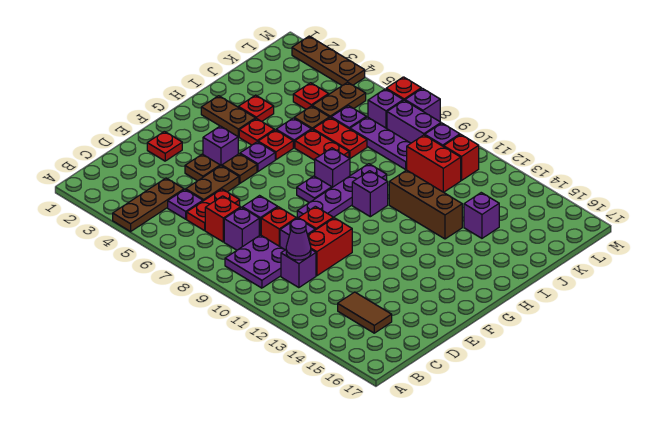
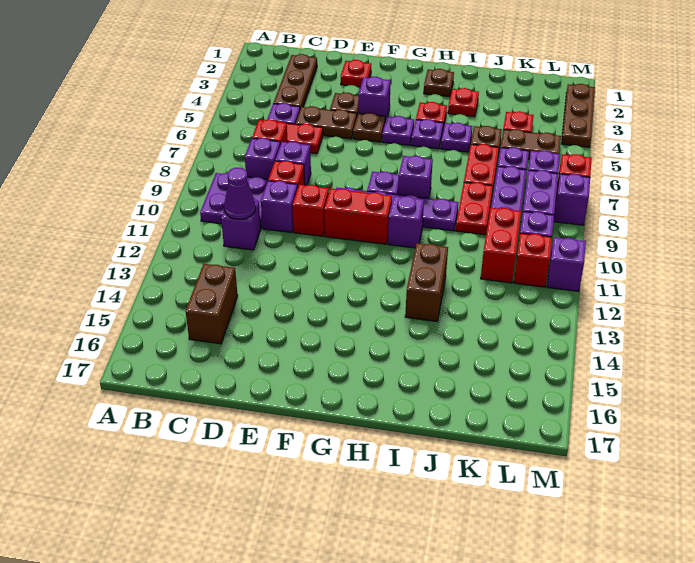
brown plate A4:C4 level 1 -> brown plate C2:C4 level 1
brown tile C14:C15 level 1 -> brown brick C14:C15 level 1
red brick D11:E11 level 1 -> red brick F10:G10 level 1
brown plate H2:H3 level 1 -> brown plate H2 level 1
red plate H5 level 1 -> purple plate H5 level 1
red plate I6:I7 level 1 -> red plate J8:J9 level 1
brown brick I11:I13 level 1 -> brown brick I12:I13 level 1
purple brick J14 level 1 -> purple brick M11 level 1

